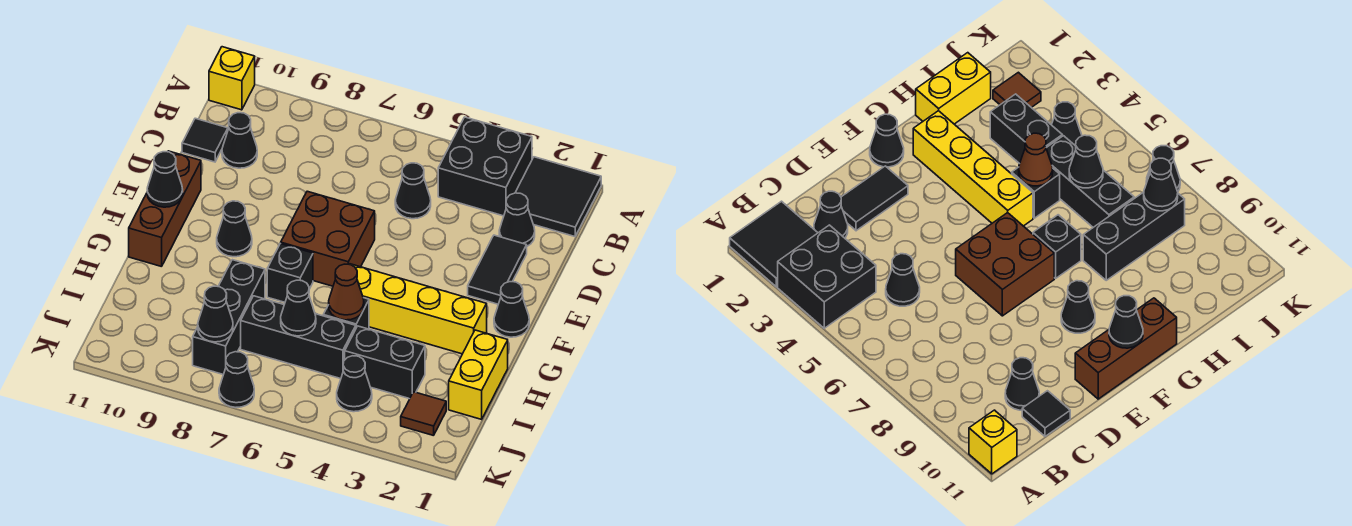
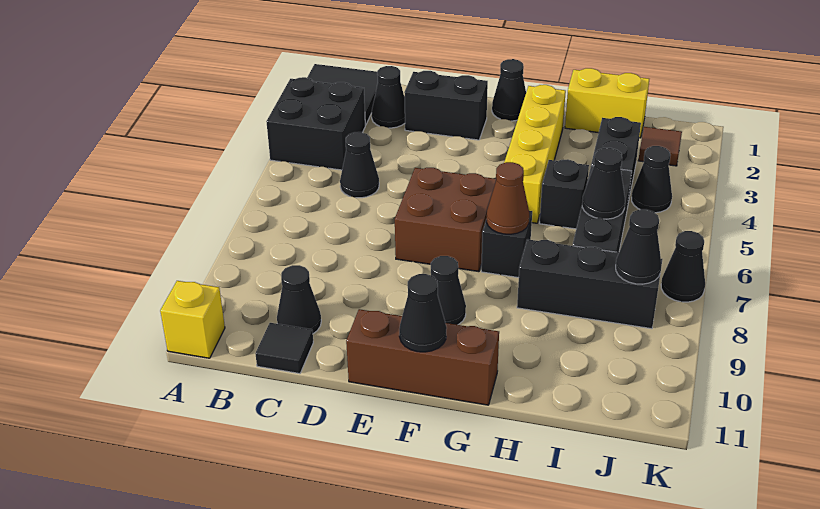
black tile D2:E2 level 1 -> black brick D2:E2 level 1
brown cone H5 level 2 -> brown cone G7 level 2

